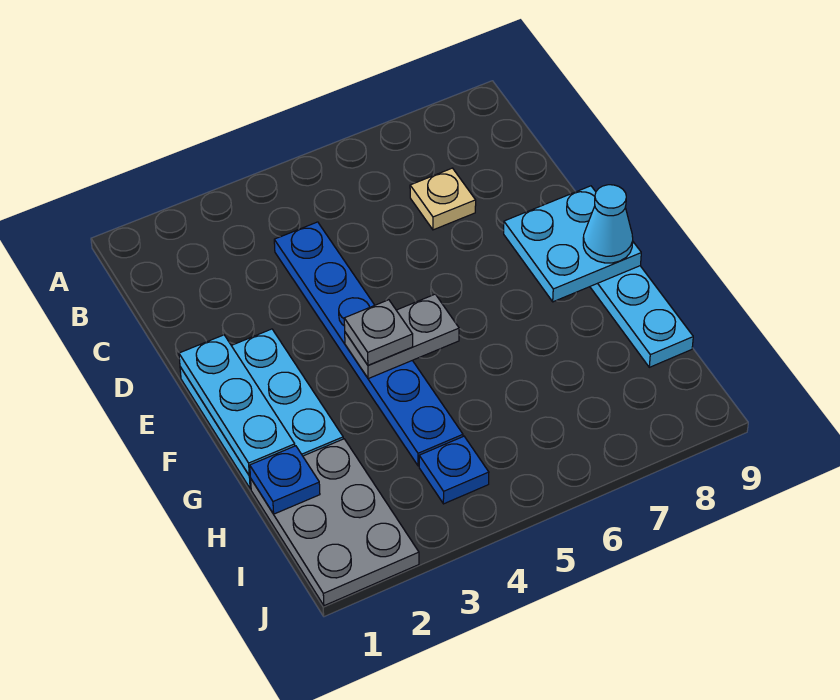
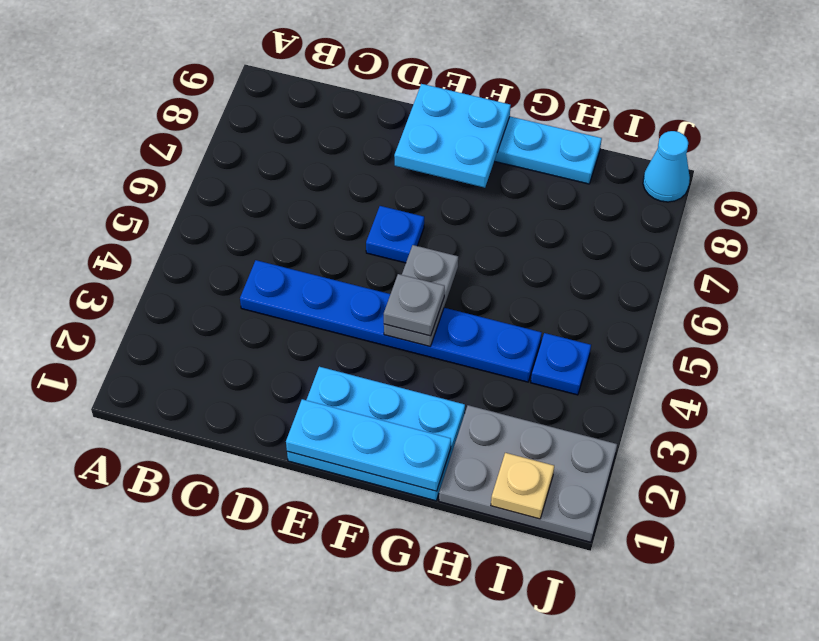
tan plate C7 level 1 -> tan plate I1 level 2
cyan cone F9 level 3 -> cyan cone J9 level 1
blue plate H1 level 2 -> blue plate E6 level 1

